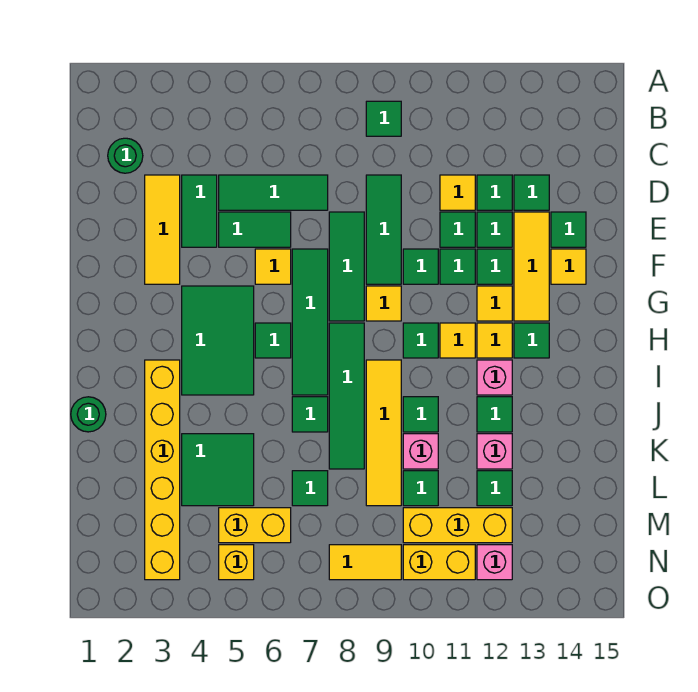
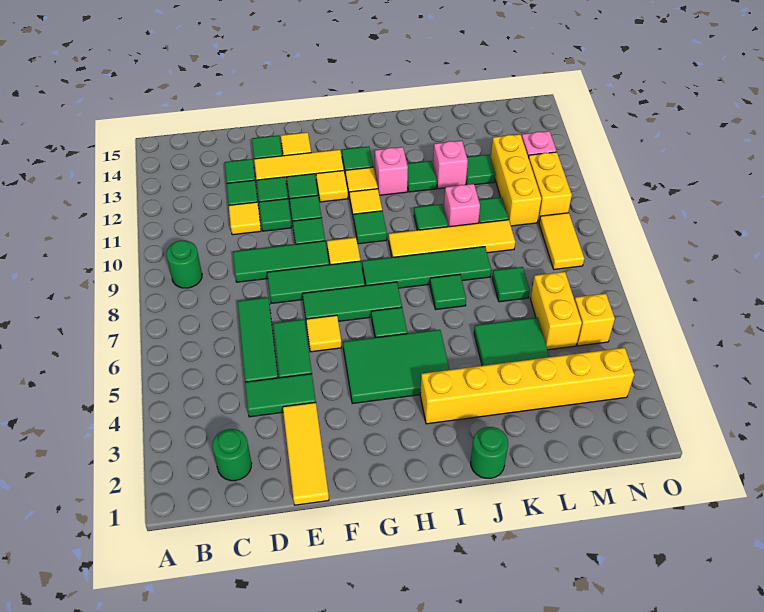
green tile B9 level 1 -> green round brick B9 level 1
yellow tile D3:F3 level 1 -> yellow tile E1:E3 level 1
green tile F7:I7 level 1 -> green tile F7:H7 level 1

